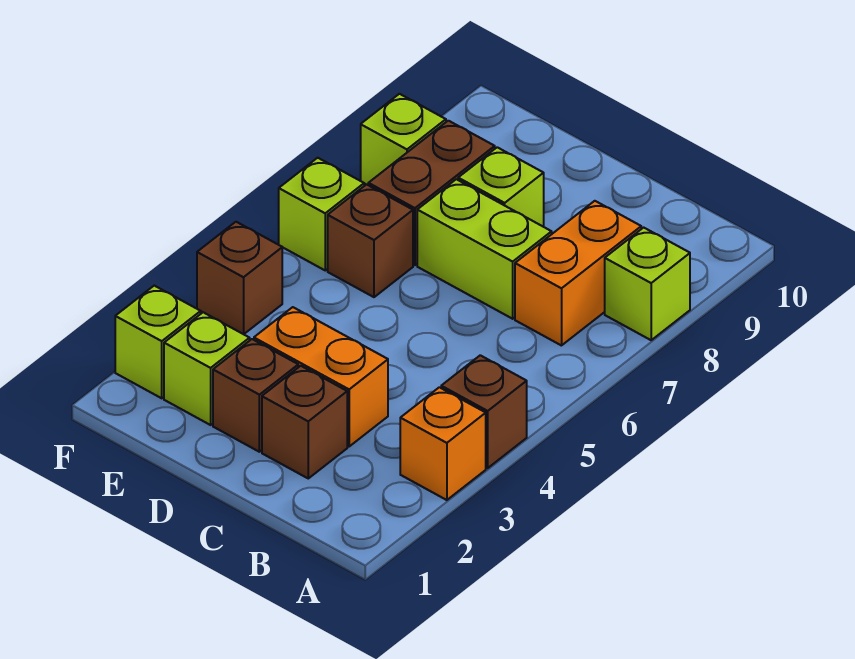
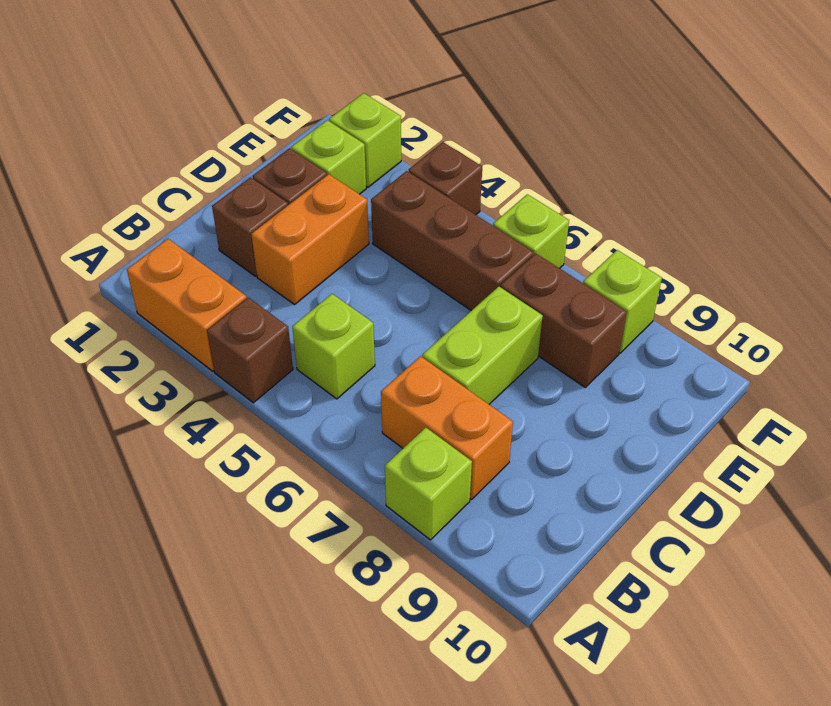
orange brick A3 level 1 -> orange brick A2:A3 level 1
lime brick D8 level 1 -> lime brick B5 level 1
brown brick E6 level 1 -> brown brick E4:E6 level 1

